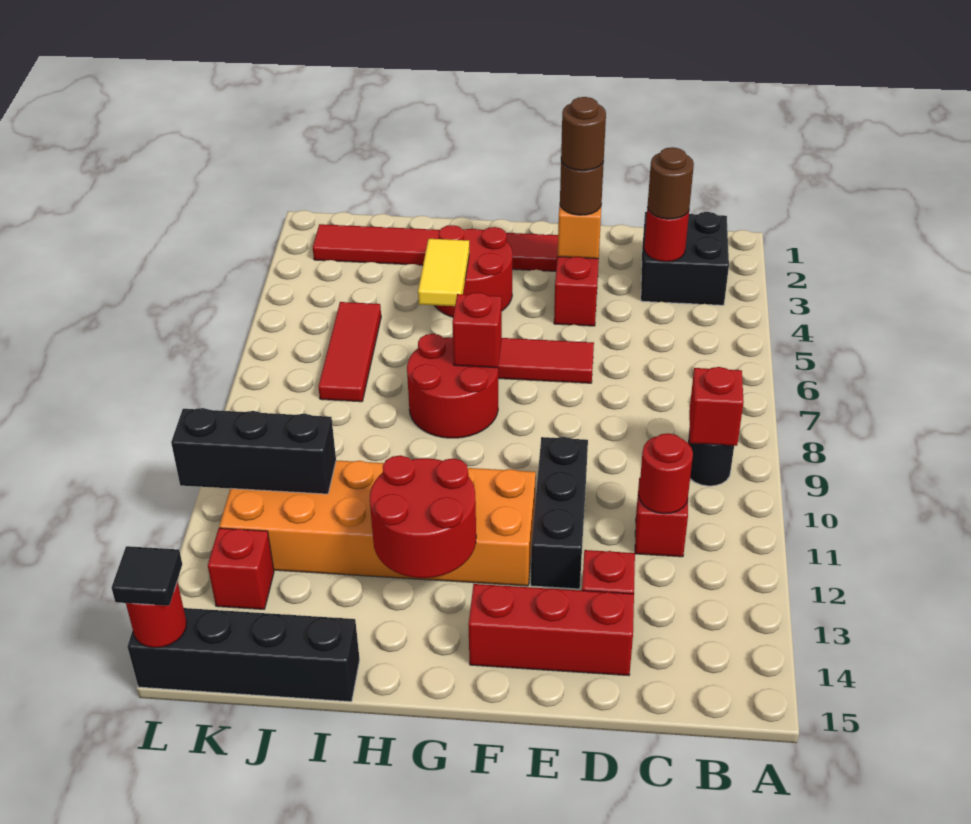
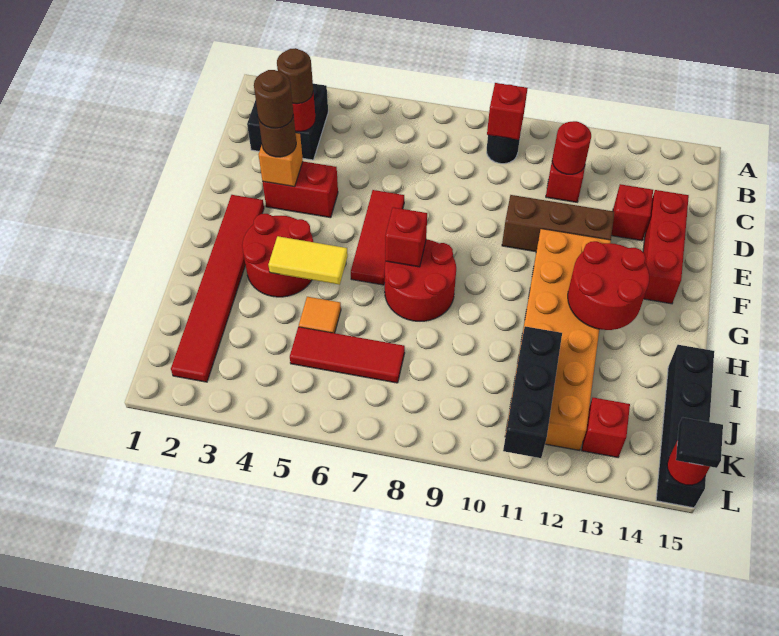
black brick E10:E12 level 1 -> brown brick E10:E12 level 1
none -> orange tile I5 level 1

